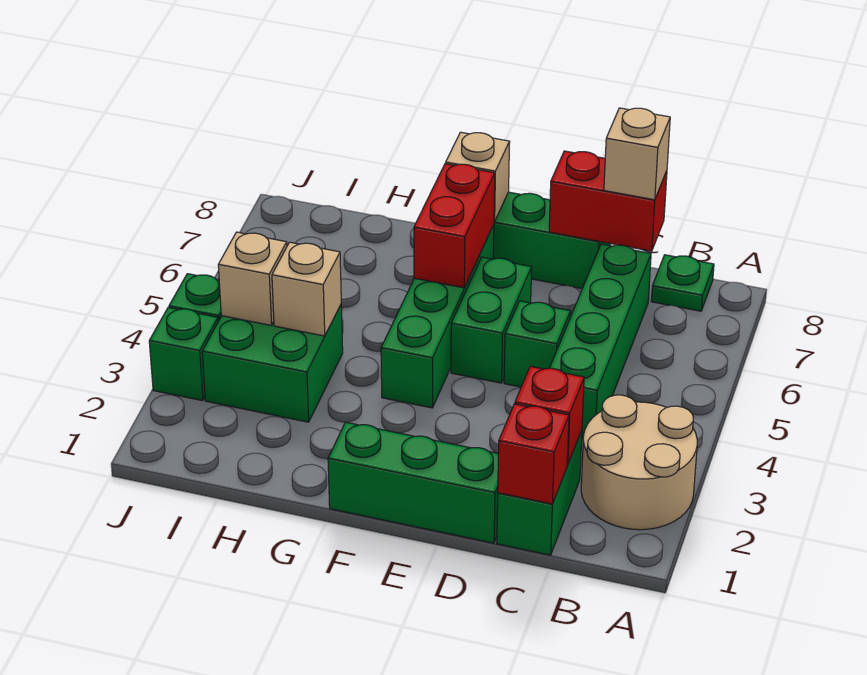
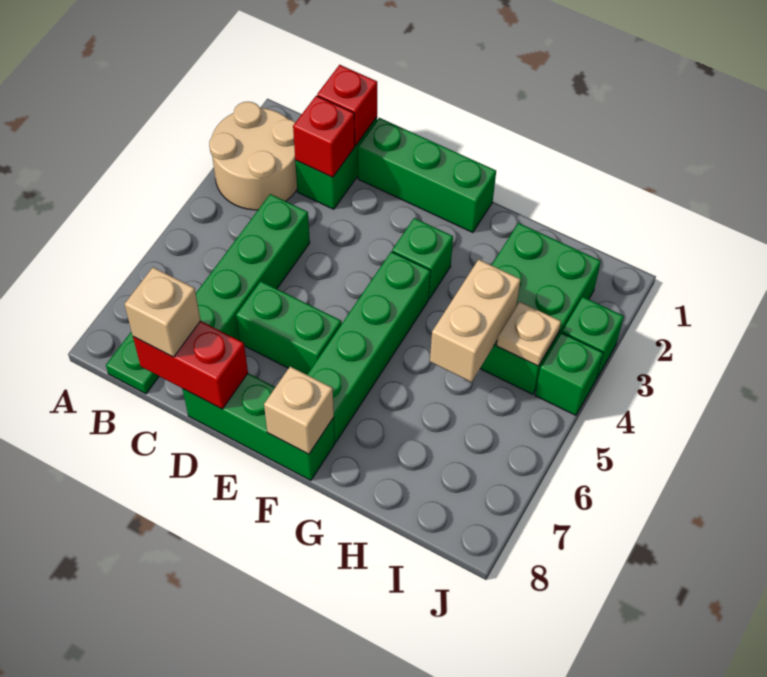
green brick D5 level 1 -> green brick F3 level 1
green brick E5:E6 level 1 -> green brick D6:E6 level 1
red brick F6:F7 level 2 -> none
green brick H3:I4 level 1 -> green brick H2:I4 level 1
tan brick H4 level 2 -> tan brick H4:H5 level 2
tan brick I4 level 2 -> tan plate I4 level 2

